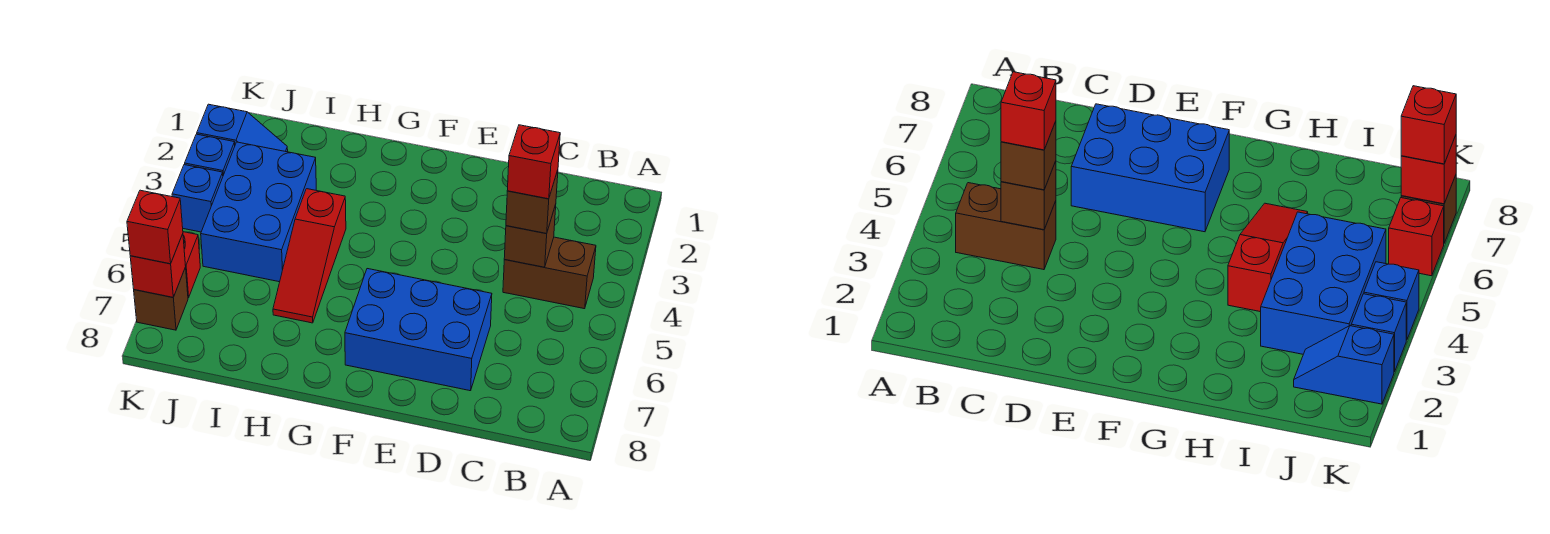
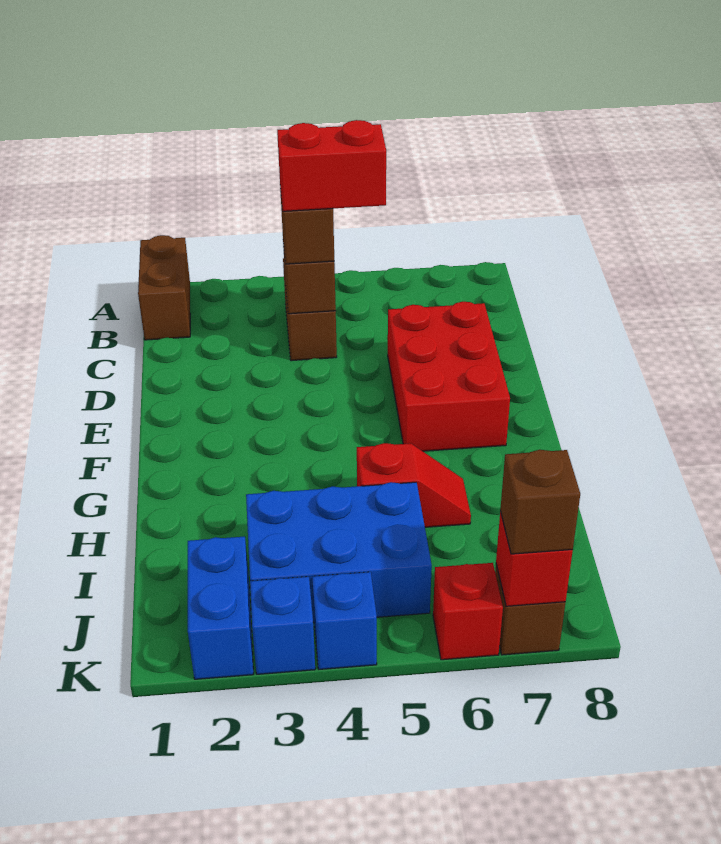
none -> brown brick A1:B1 level 1
red brick C4 level 4 -> red brick C4:C5 level 4
blue brick D6:F7 level 1 -> red brick D6:F7 level 1
red slope H4:H6 level 1 top 4 -> red slope H5:H6 level 1 top 5
blue slope J2:K2 level 1 top K -> blue brick J2:K2 level 1
red brick K7 level 3 -> brown brick K7 level 3

